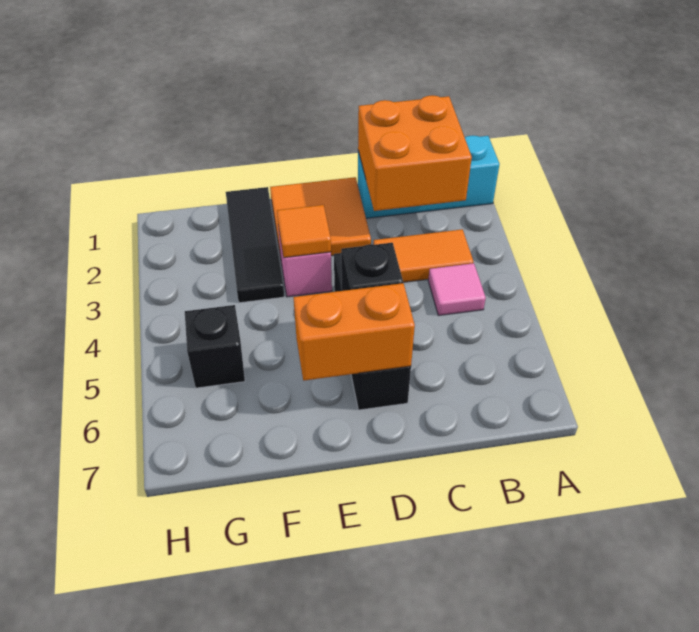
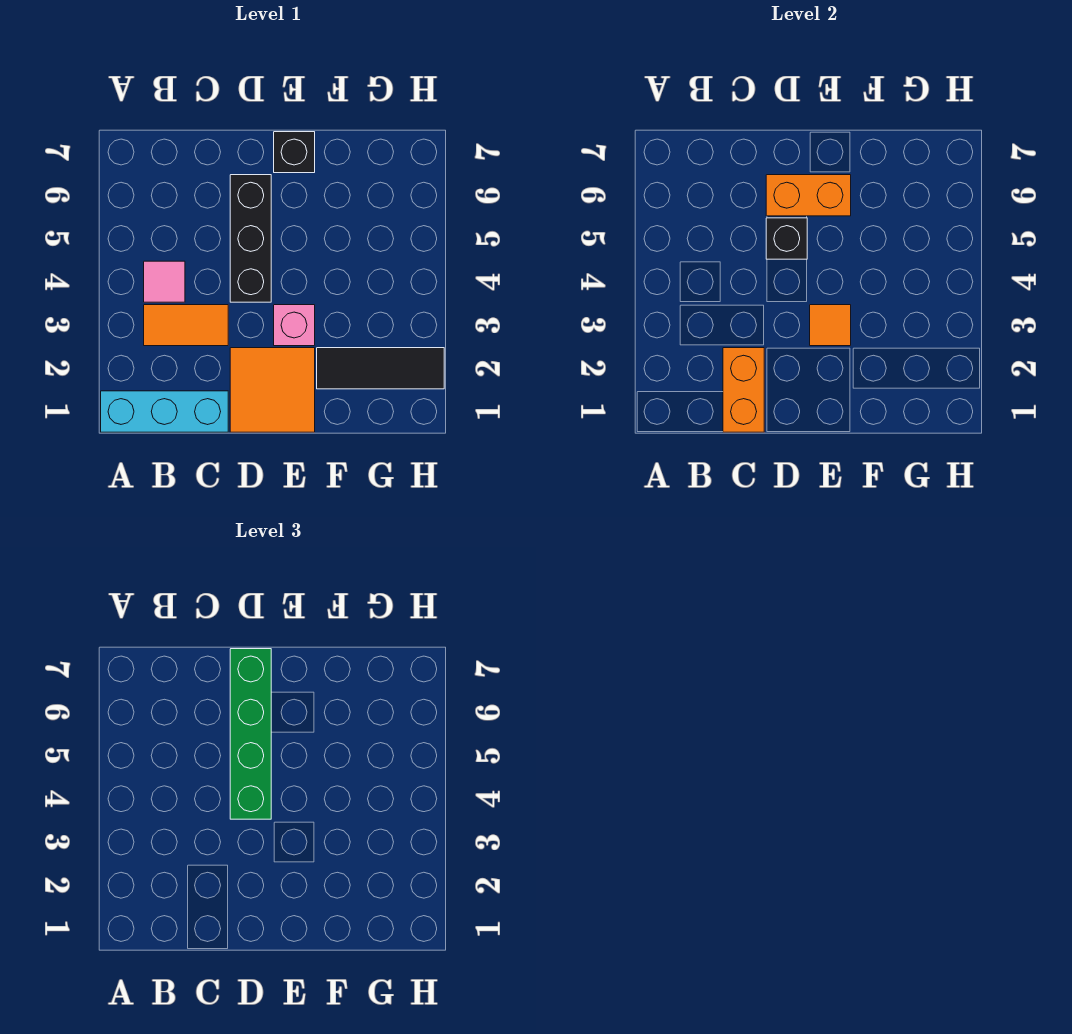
orange brick B1:C2 level 2 -> orange brick C1:C2 level 2
none -> green brick D4:D7 level 3
black tile F1:F3 level 1 -> black tile F2:H2 level 1
black brick G5 level 1 -> black brick E7 level 1

